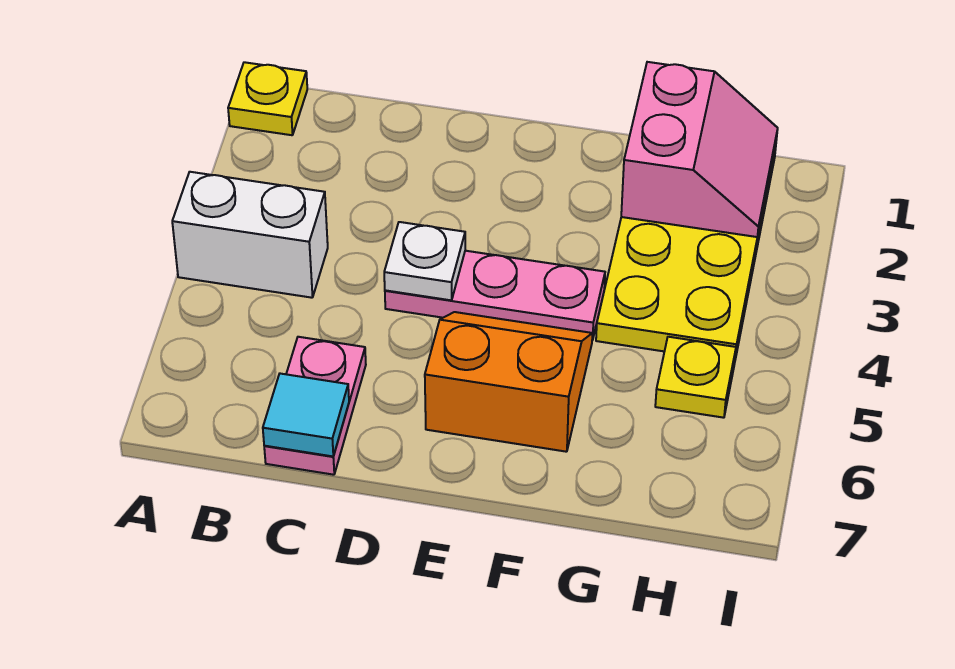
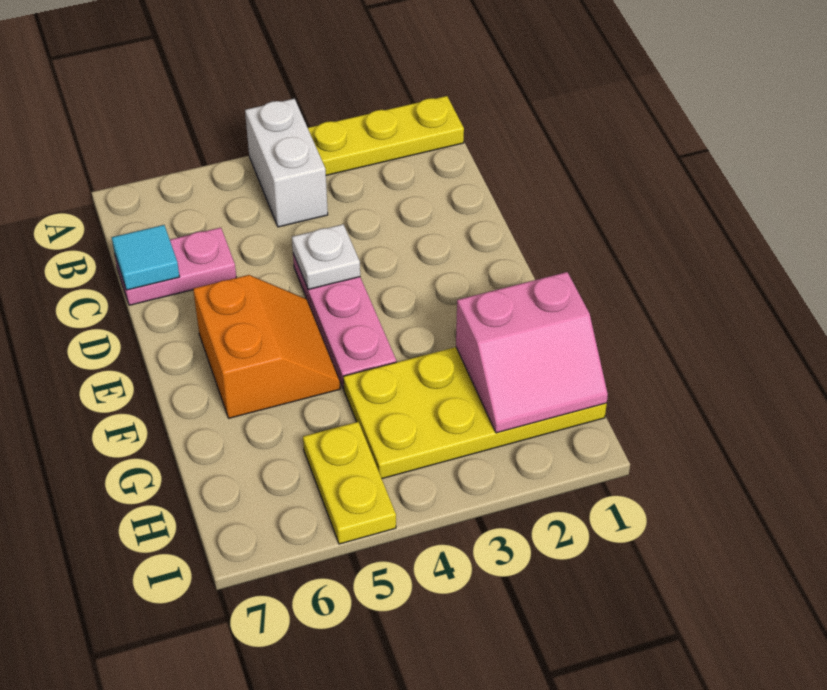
yellow plate A1 level 1 -> yellow plate A1:A3 level 1
yellow plate H5 level 1 -> yellow plate H5:I5 level 1

